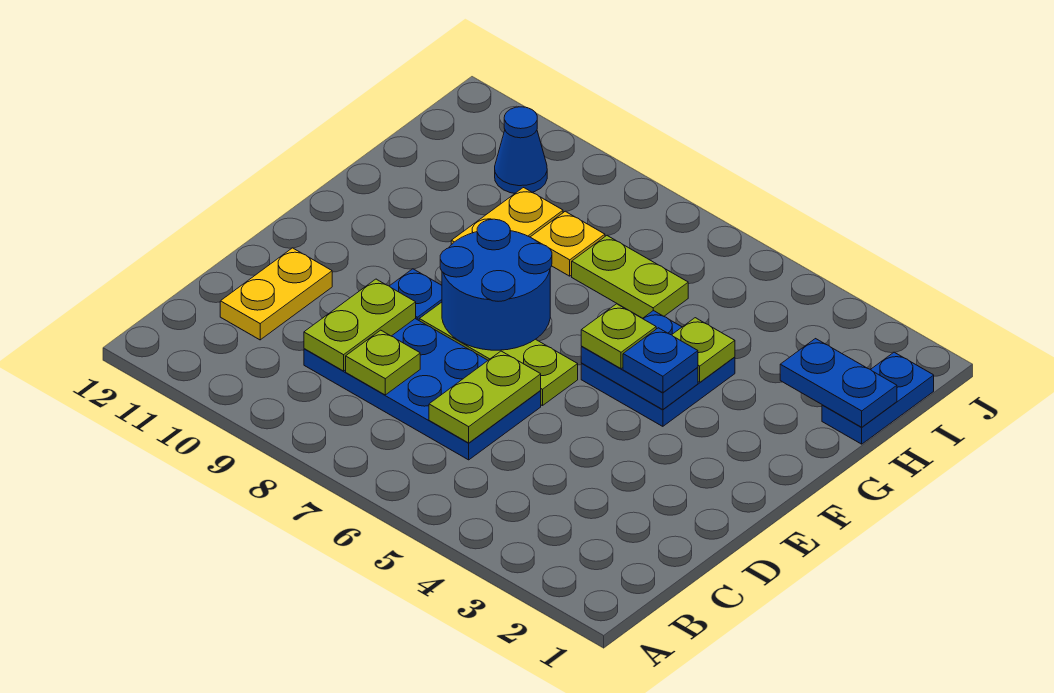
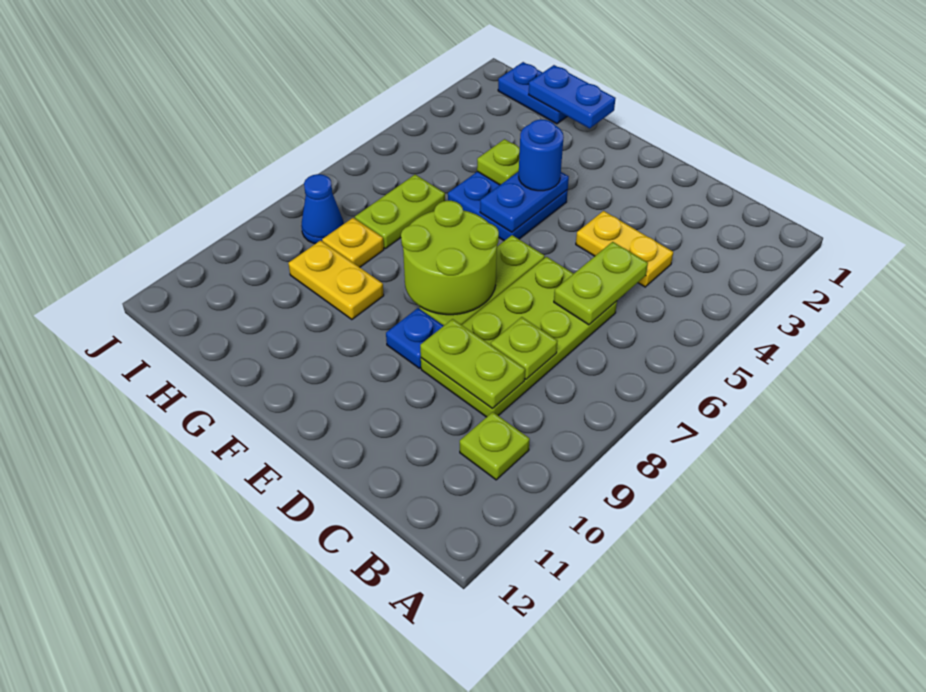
blue plate C6:D9 level 1 -> lime plate C6:D9 level 1
lime plate C6:D6 level 2 -> lime plate C5:C6 level 2
yellow plate C11:D11 level 1 -> yellow plate C4:D4 level 1
blue round brick E7:F8 level 2 -> lime round brick E7:F8 level 2
blue plate F4 level 3 -> blue round brick F4 level 3
lime plate F5 level 3 -> lime plate B10 level 1
blue plate H1:H2 level 2 -> blue plate G1:H1 level 2
blue cone I10 level 1 -> blue cone I8 level 1

